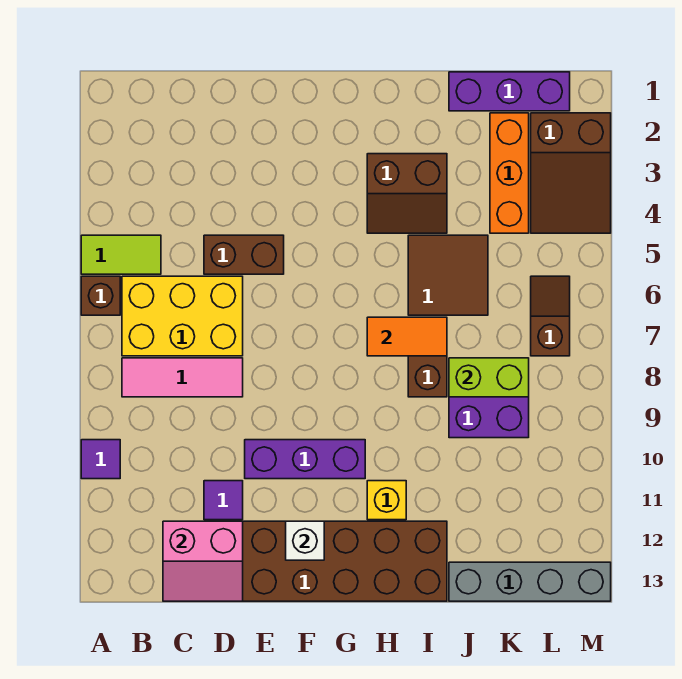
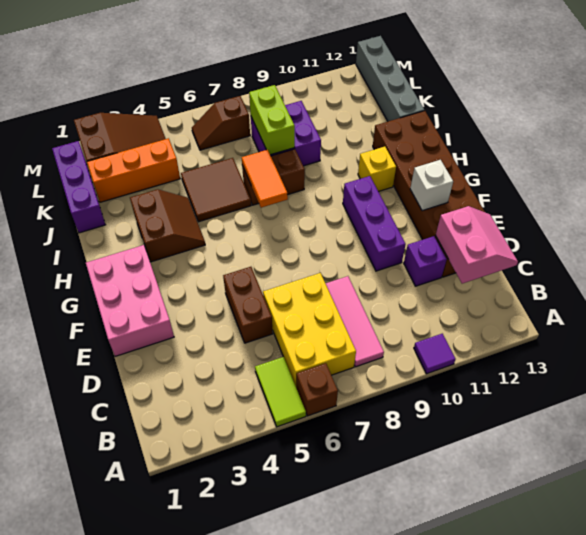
purple tile D11 level 1 -> purple brick D11 level 1
none -> pink brick E1:G2 level 1

